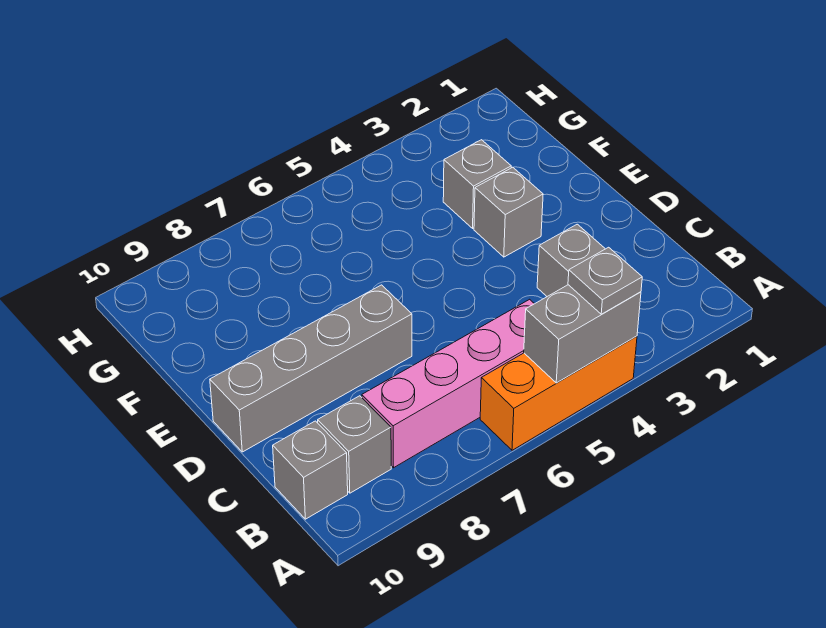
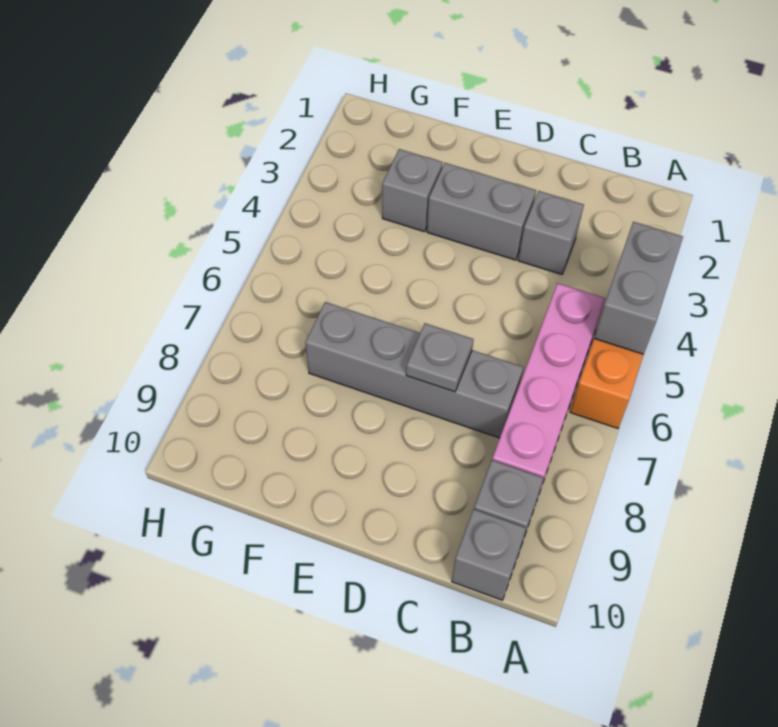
grey plate A4 level 3 -> grey plate D7 level 2
grey brick D7:D10 level 1 -> grey brick C7:F7 level 1
grey brick E3 level 1 -> grey brick D3:E3 level 1

